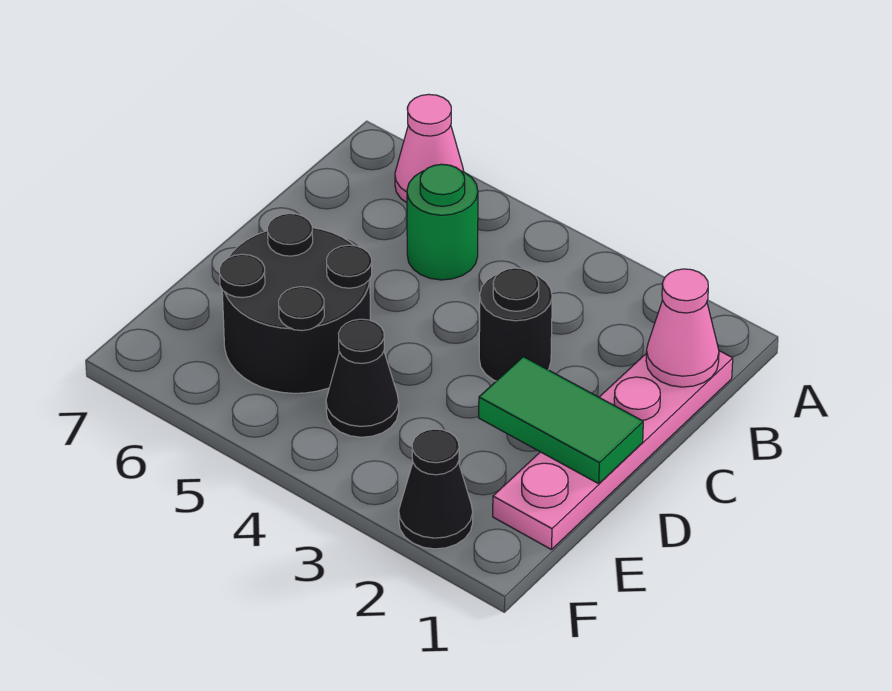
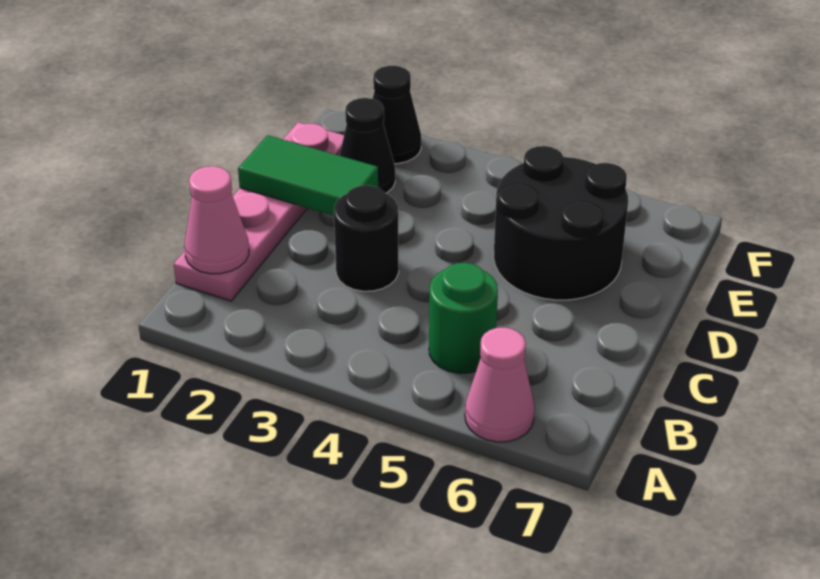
black cone E4 level 1 -> black cone E2 level 1

